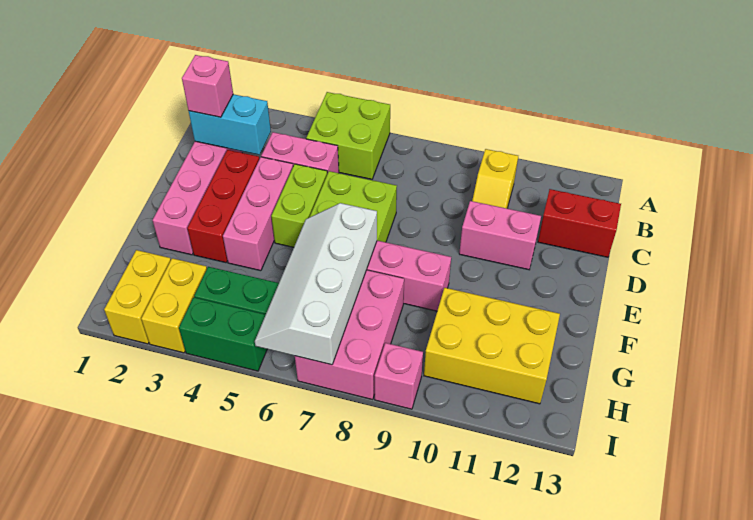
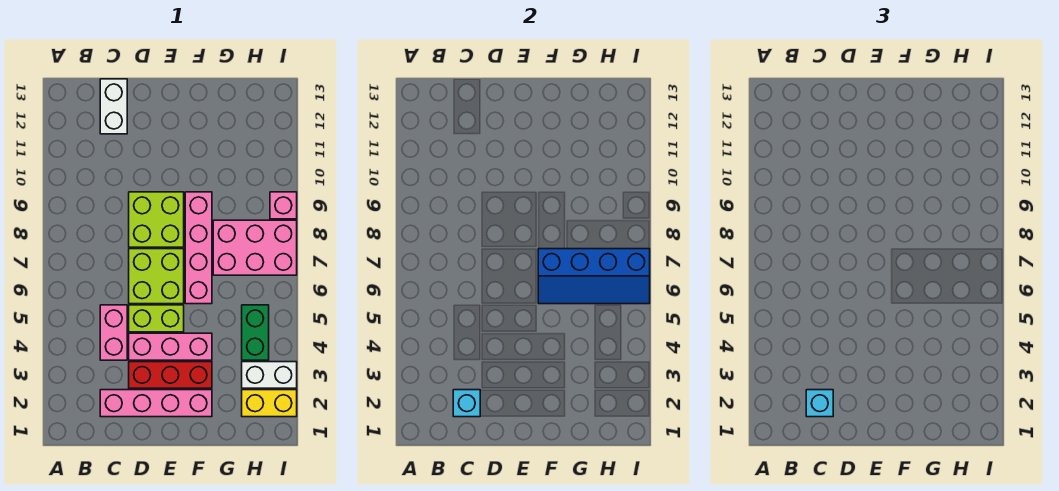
lime brick A5:B6 level 1 -> lime brick D8:E9 level 1
yellow slope B10:C10 level 1 top B -> none
cyan brick C2:C3 level 2 -> cyan brick C2 level 2
pink brick C2 level 3 -> cyan brick C2 level 3
red brick C12:C13 level 1 -> white brick C12:C13 level 1
pink brick D10:D11 level 1 -> none
white slope F6:I7 level 2 top 7 -> blue slope F6:I7 level 2 top 7
yellow brick G10:H12 level 1 -> none
yellow brick H3:I3 level 1 -> white brick H3:I3 level 1
green brick I4:I5 level 1 -> none

